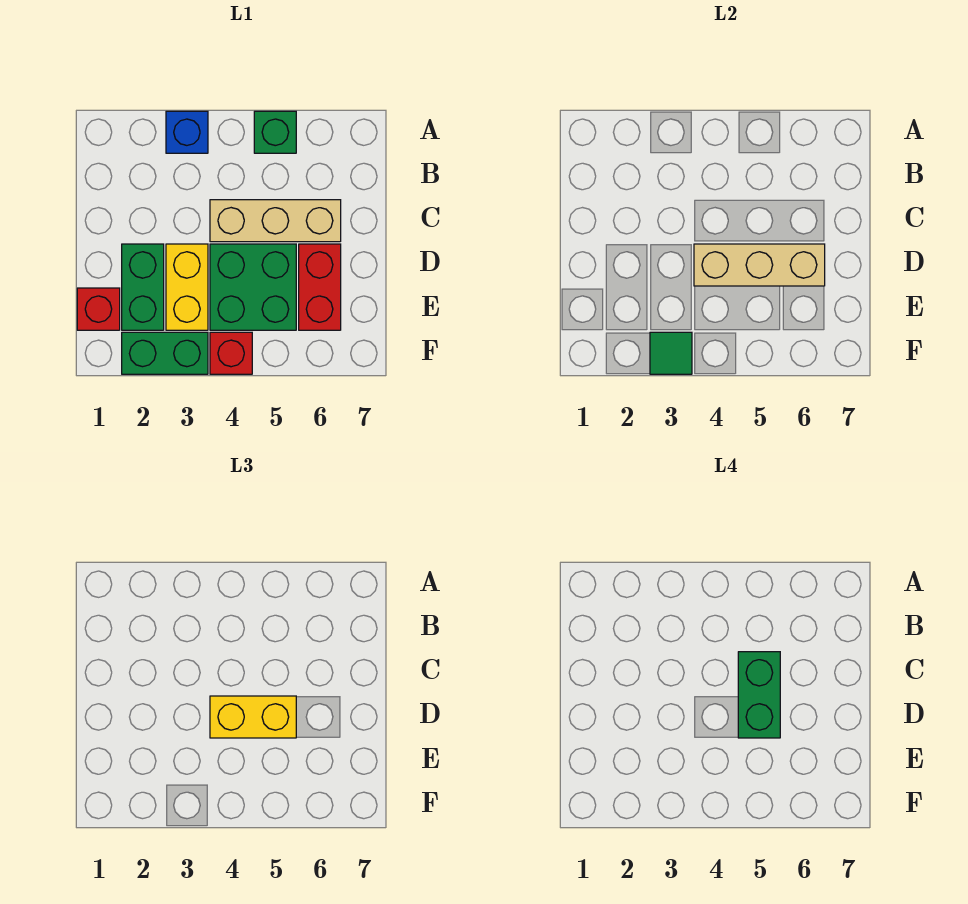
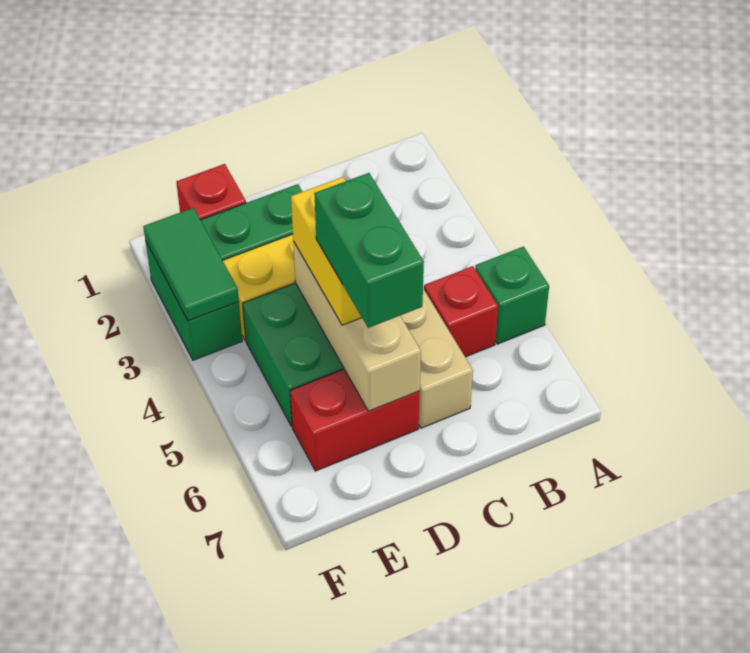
blue brick A3 level 1 -> none
green brick C5:D5 level 4 -> green brick D5:D6 level 4
green tile F3 level 2 -> green tile F2:F3 level 2
red brick F4 level 1 -> red brick B5 level 1

